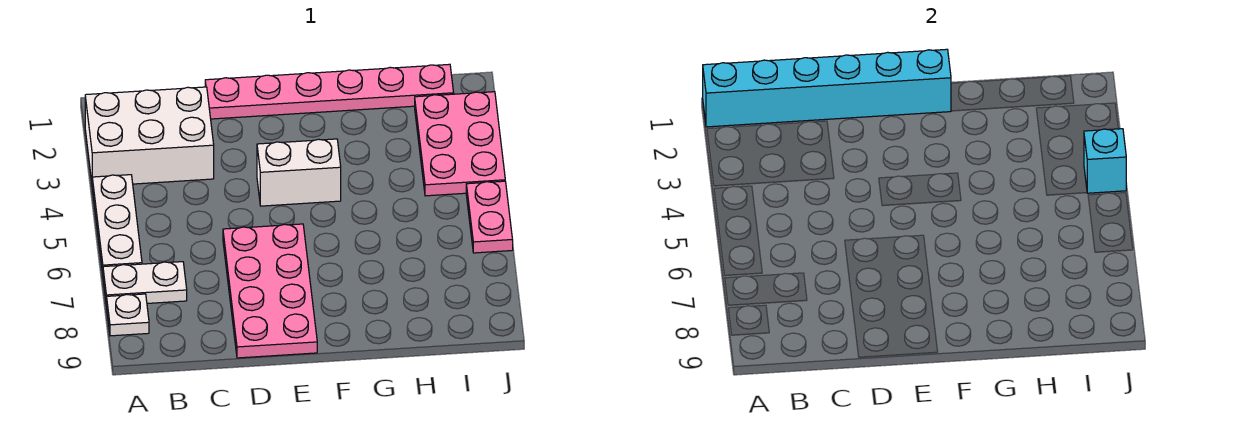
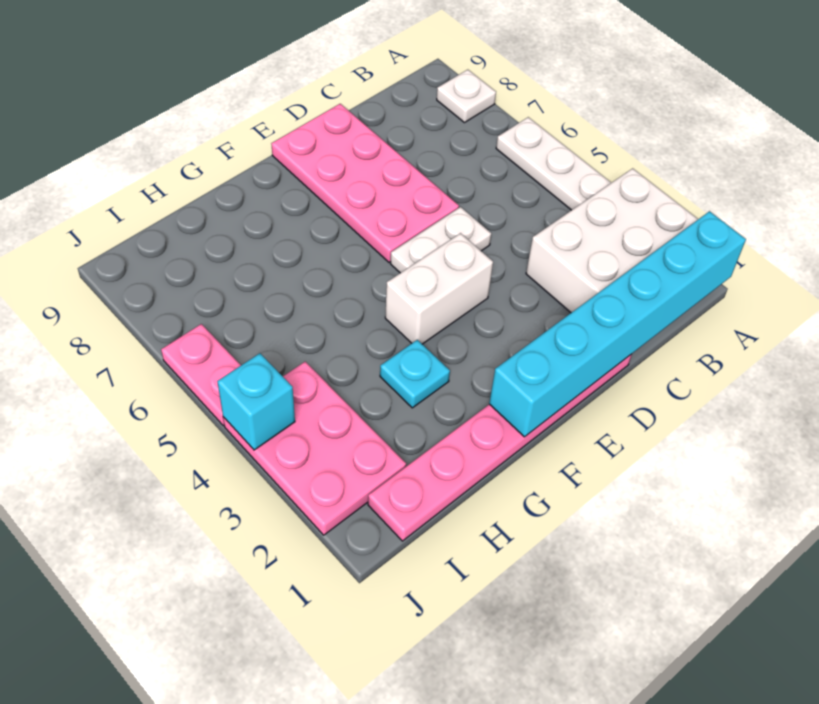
white plate A7:B7 level 1 -> white plate D5:E5 level 1
none -> cyan plate G3 level 1

